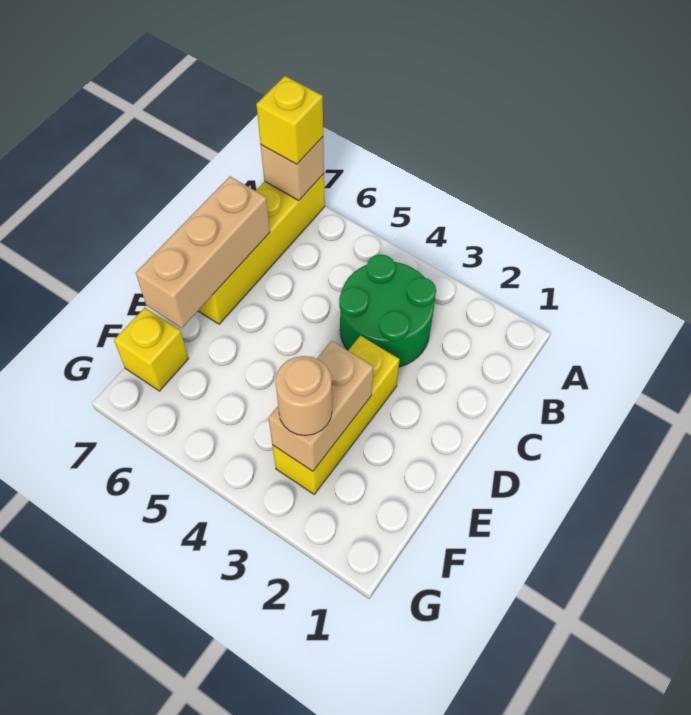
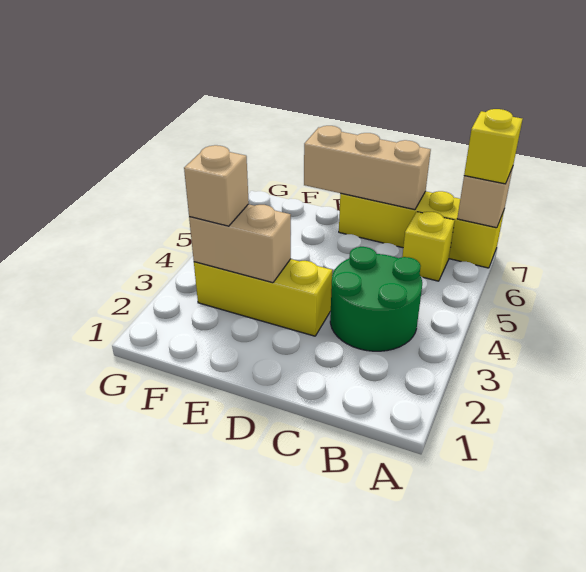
tan round brick F3 level 3 -> tan brick F3 level 3
yellow brick F7 level 1 -> yellow brick B6 level 1

